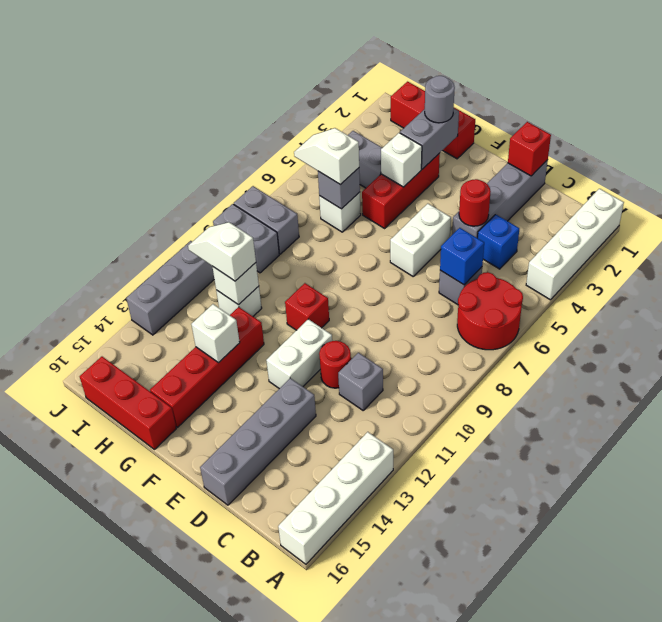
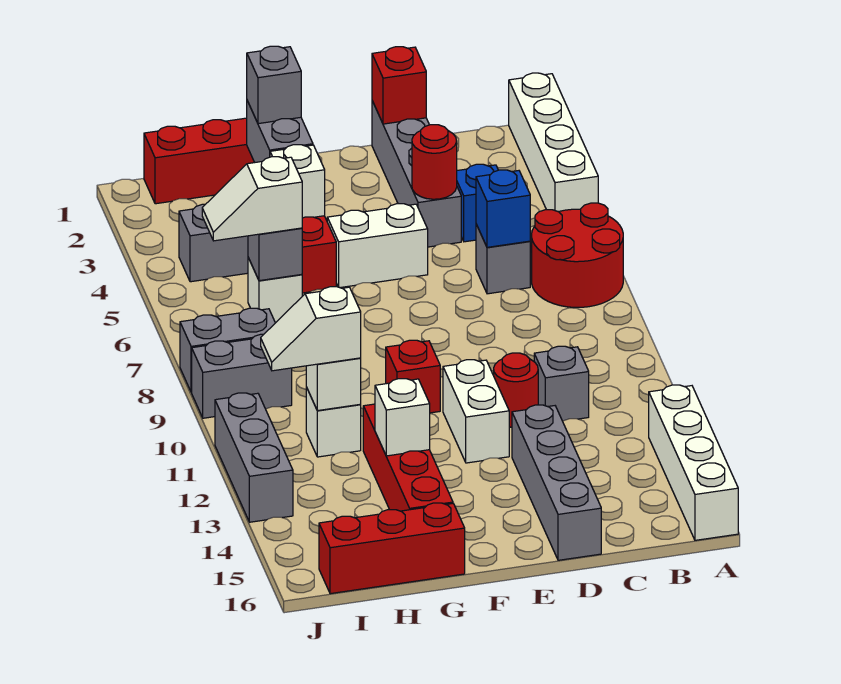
white brick E5:E6 level 1 -> white brick E5:F5 level 1
grey round brick G2 level 3 -> grey brick G2 level 3

